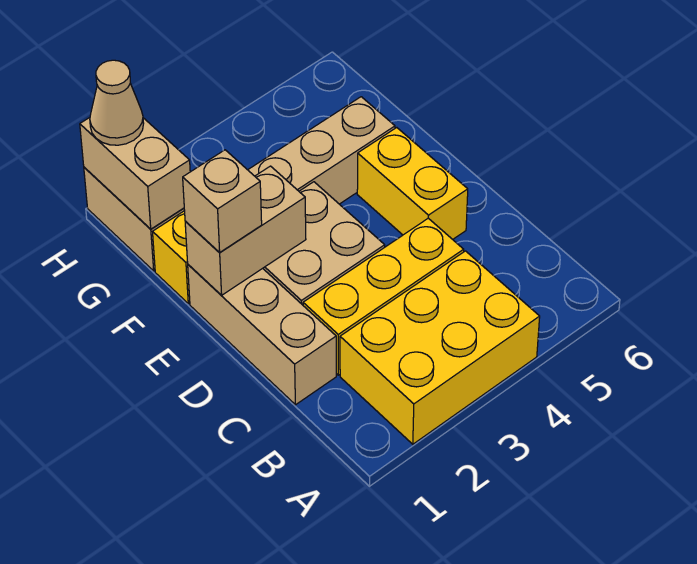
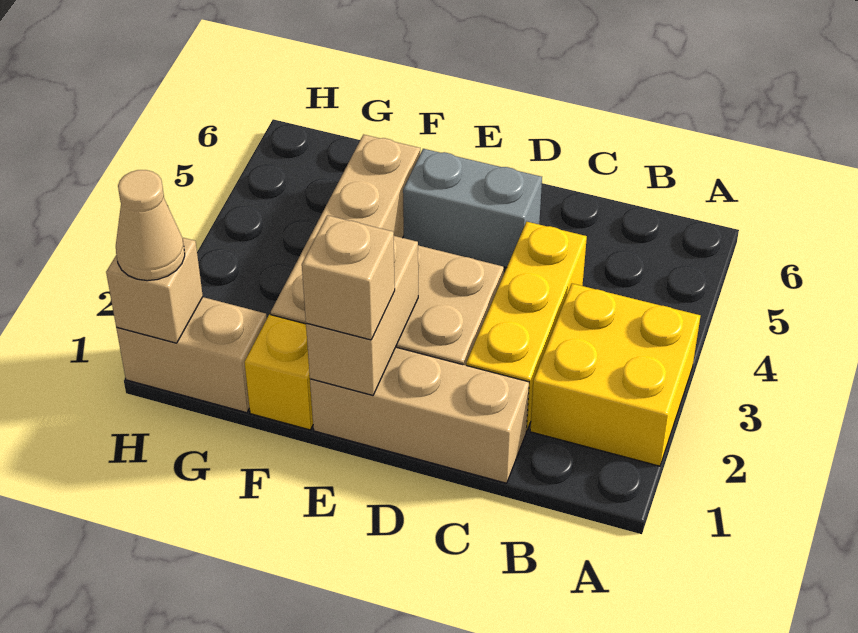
yellow brick A2:B4 level 1 -> yellow brick A2:B3 level 1
yellow brick D5:E5 level 1 -> grey brick D5:E5 level 1
tan brick G1:H1 level 2 -> tan brick H1 level 2

